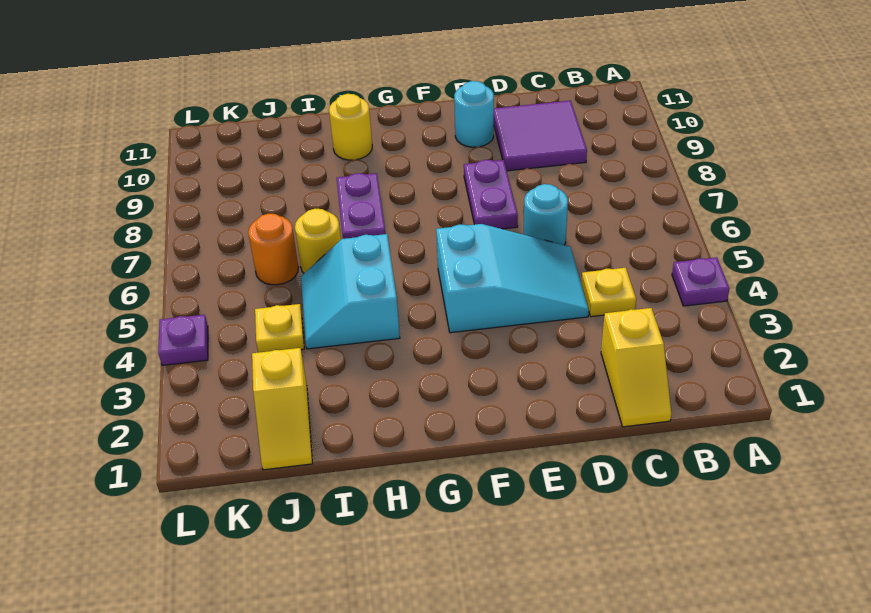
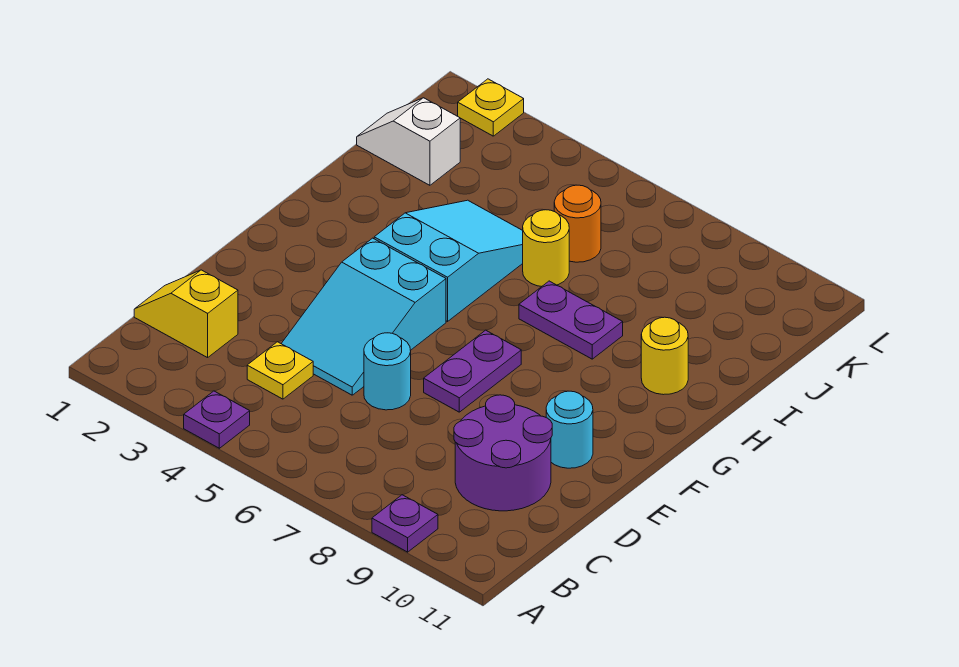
purple tile C9:D10 level 1 -> purple round brick C9:D10 level 1
purple plate E7:E8 level 1 -> purple plate E7:F7 level 1
cyan slope H4:I5 level 1 top H -> cyan slope G4:I5 level 1 top G
yellow slope J1:J2 level 1 top 2 -> white slope J1:J2 level 1 top 2
yellow plate J4 level 1 -> yellow plate L2 level 1
purple plate L4 level 1 -> purple plate A9 level 1

